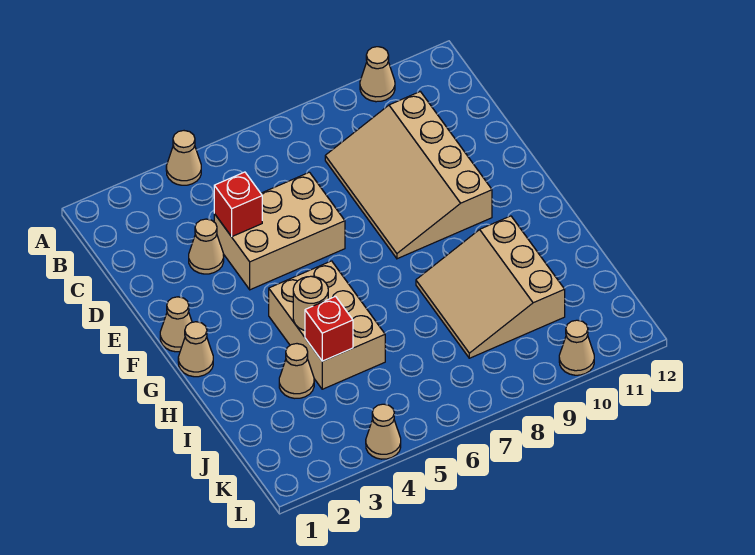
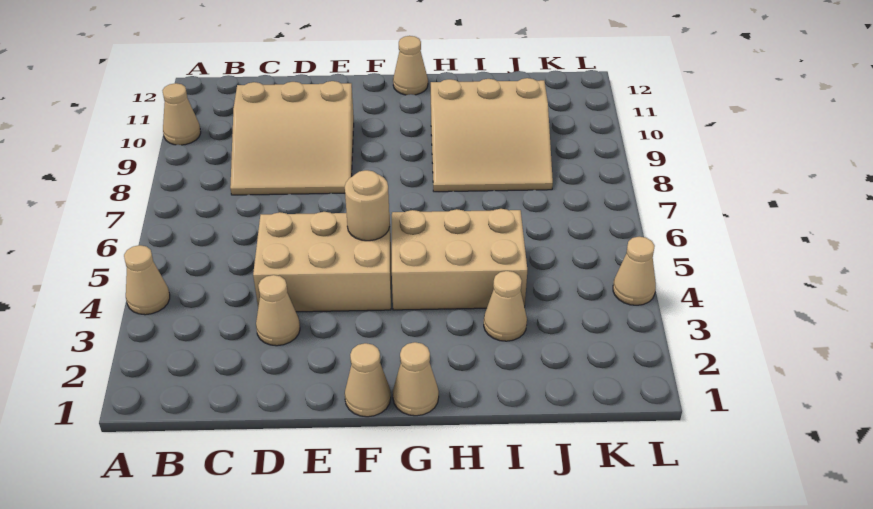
tan slope C8:F10 level 1 top 10 -> tan slope C8:E10 level 1 top 10
tan brick D4:E6 level 1 -> tan brick D4:F5 level 1
red brick D4 level 2 -> none
tan round brick H4 level 2 -> tan round brick F5 level 2
red brick I4 level 2 -> none
tan cone L10 level 1 -> tan cone G12 level 1

